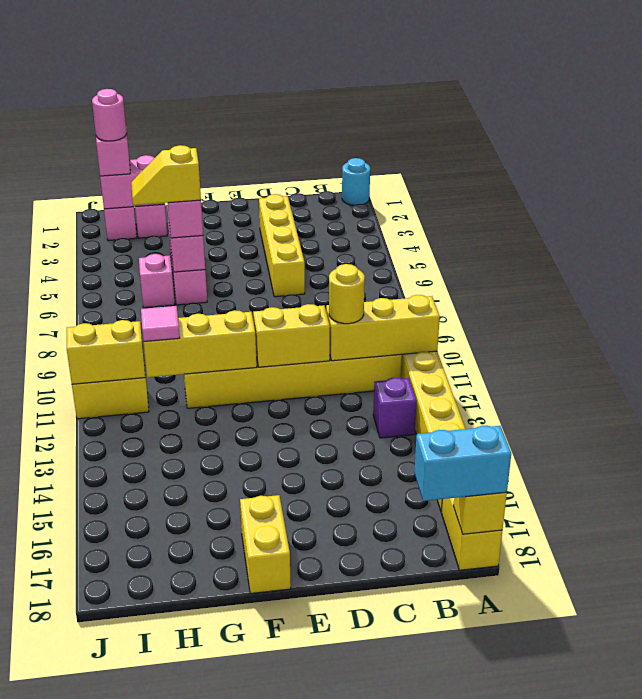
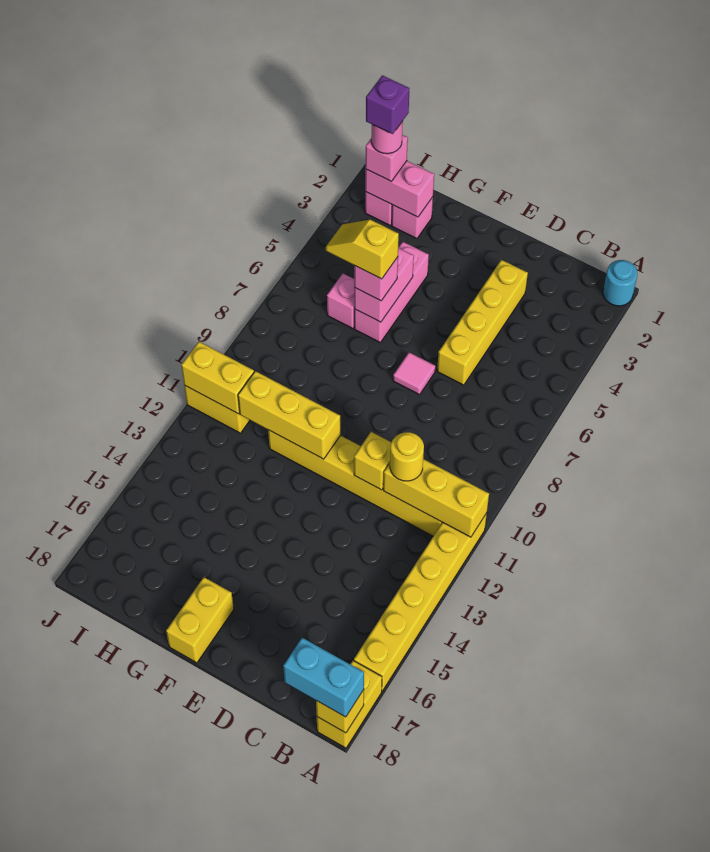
purple brick B13 level 1 -> purple brick I2 level 5
yellow brick D11:E11 level 2 -> yellow brick D11 level 2
pink tile H11 level 3 -> pink tile E7 level 1

